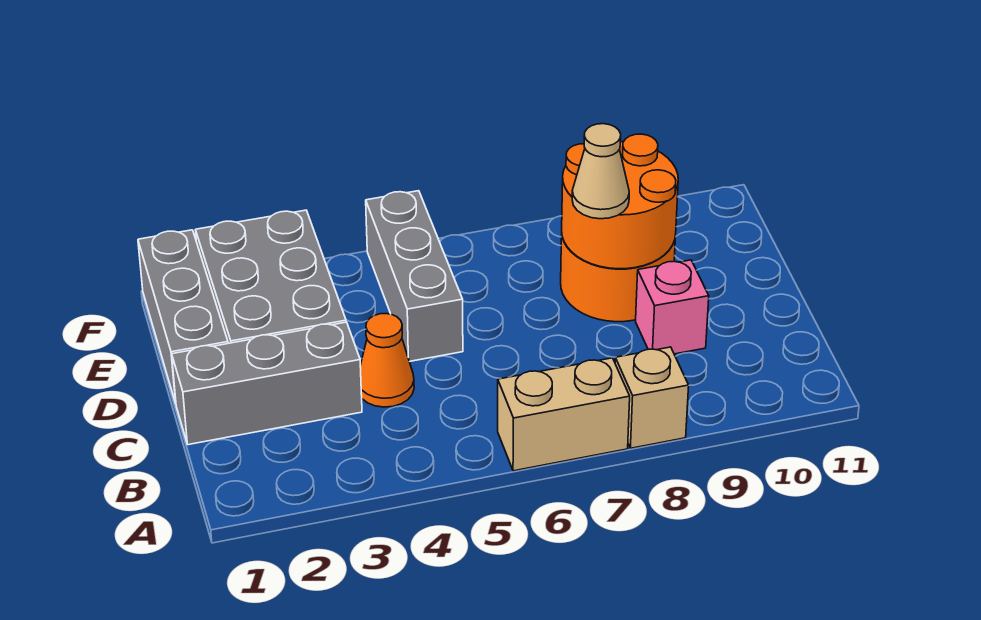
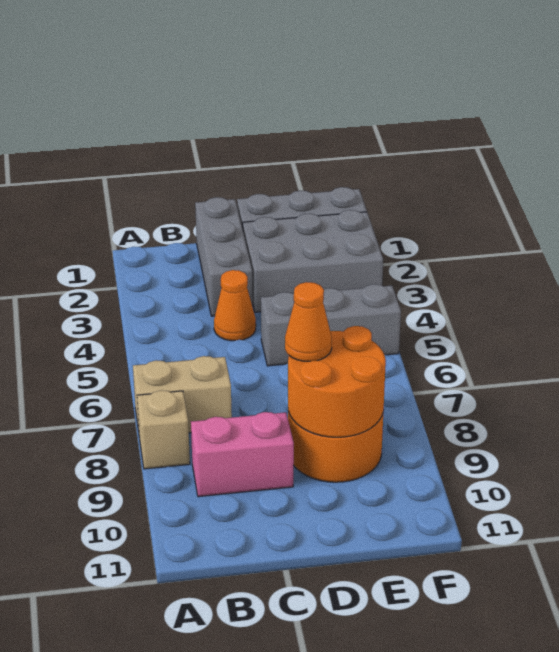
tan brick A6:A7 level 1 -> tan brick A7:B7 level 1
pink brick C9 level 1 -> pink brick B9:C9 level 1
tan cone D8 level 3 -> orange cone D8 level 3

